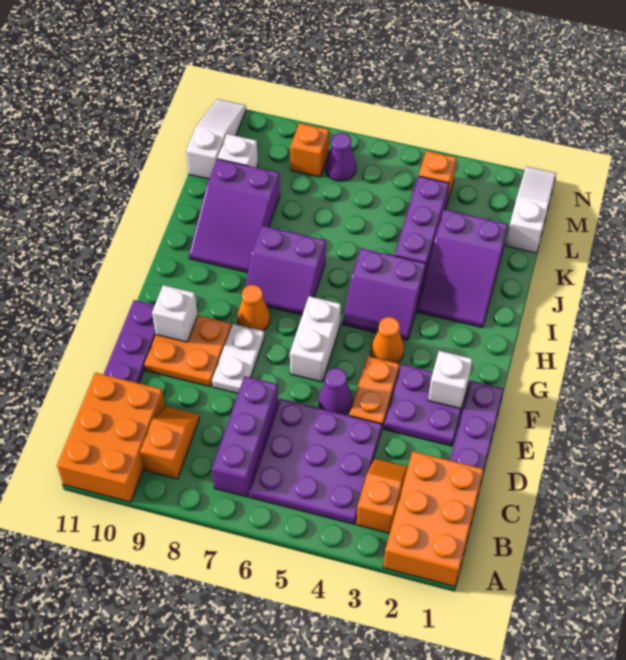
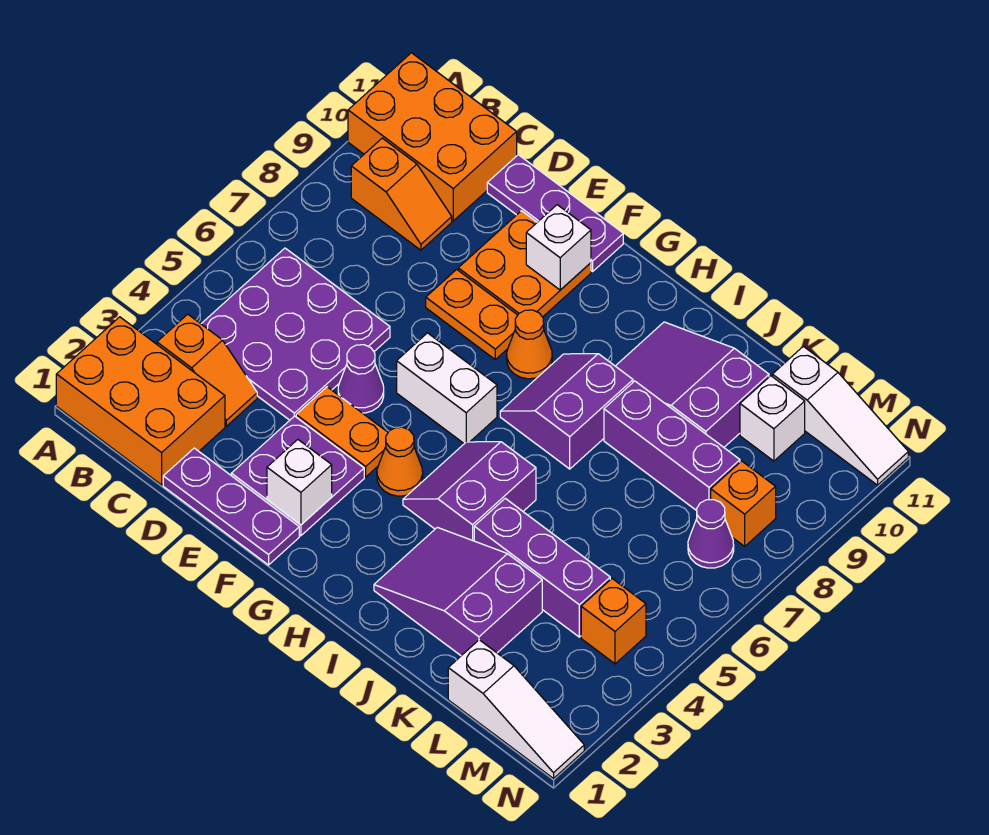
purple brick B7:D7 level 1 -> purple brick J8:L8 level 1
white plate E8:F8 level 1 -> orange plate E8:F8 level 1

